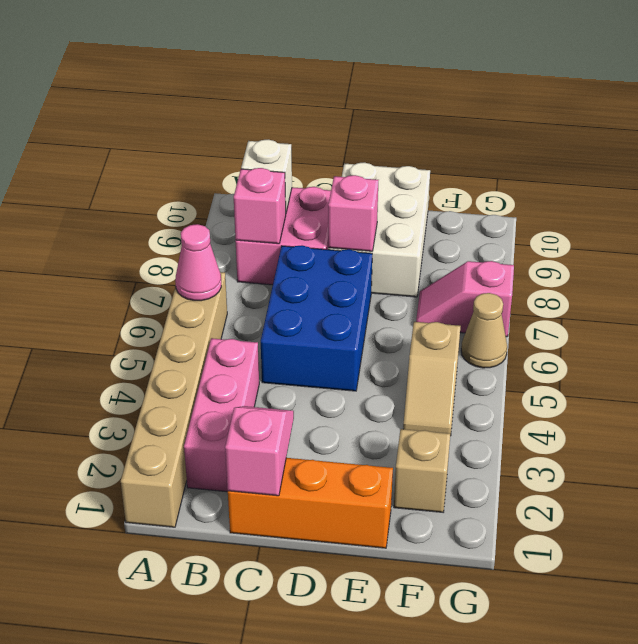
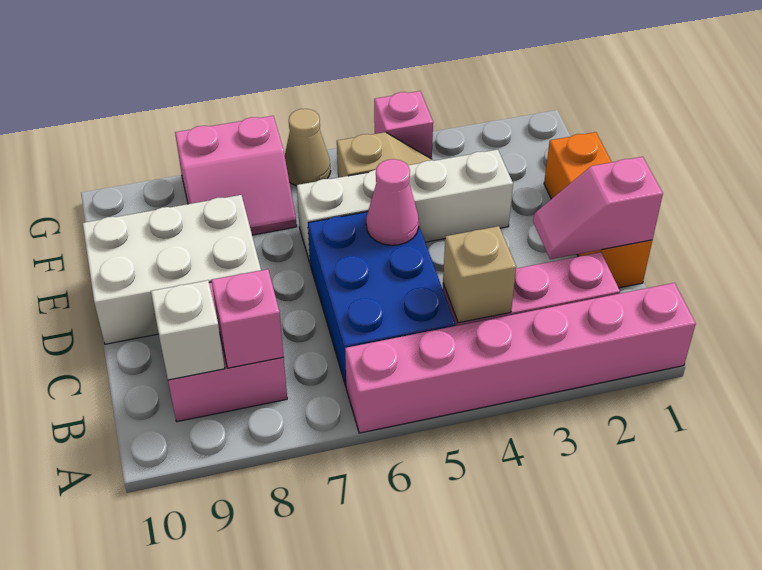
tan brick A1:A6 level 1 -> pink brick A1:A6 level 1
pink cone A6 level 2 -> pink cone D5 level 2
blue brick C5:D7 level 1 -> blue brick B5:D6 level 1
pink brick D8 level 2 -> pink brick G4 level 1
none -> white brick E3:E6 level 1
tan brick F2 level 1 -> tan brick B4 level 2
pink slope F7:G7 level 1 top G -> pink slope F7:G8 level 1 top G

